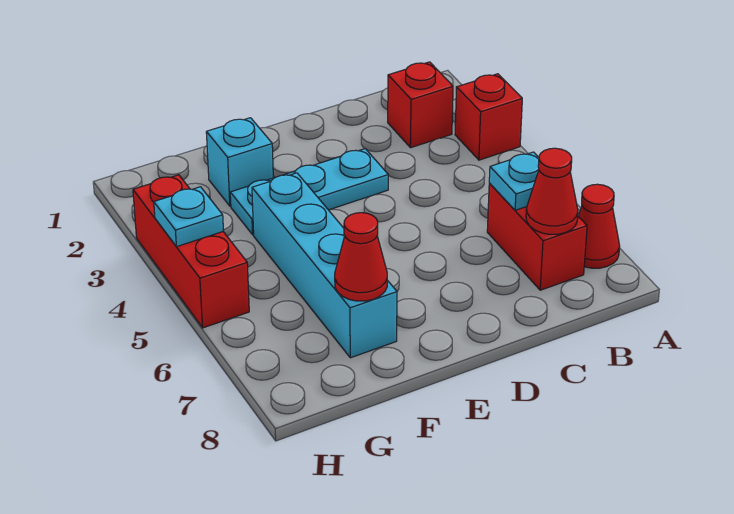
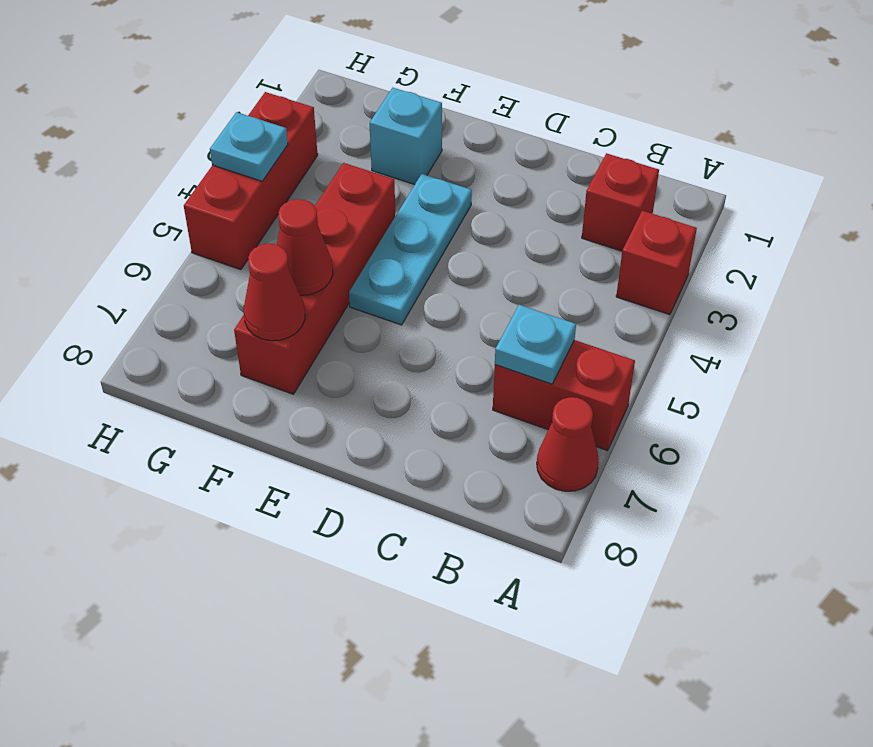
red brick B6:B7 level 1 -> red brick A6:B6 level 1
red cone B7 level 2 -> red cone F6 level 2
cyan plate D3:F3 level 1 -> cyan plate E3:E5 level 1
cyan brick F4:F7 level 1 -> red brick F4:F7 level 1

